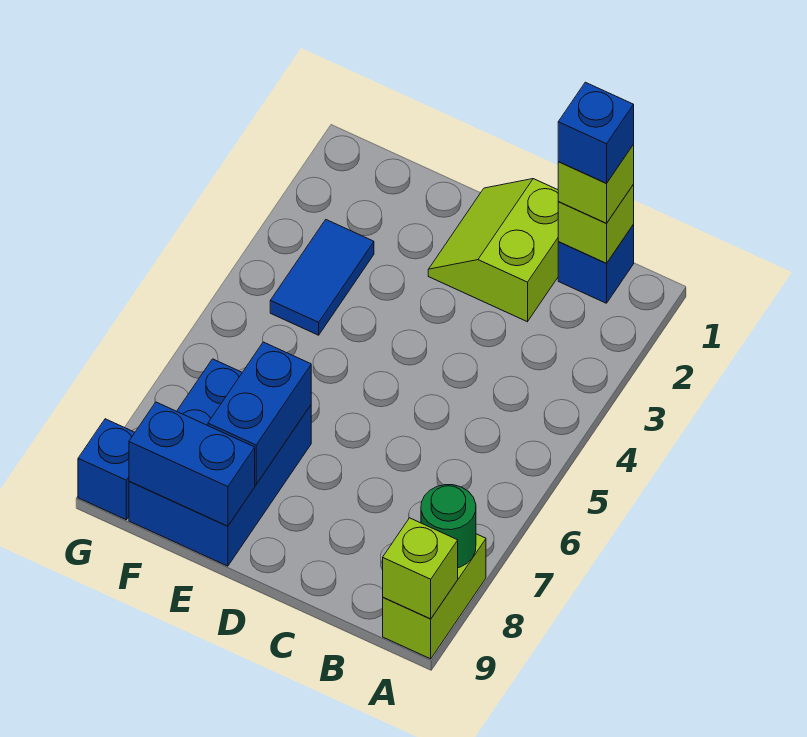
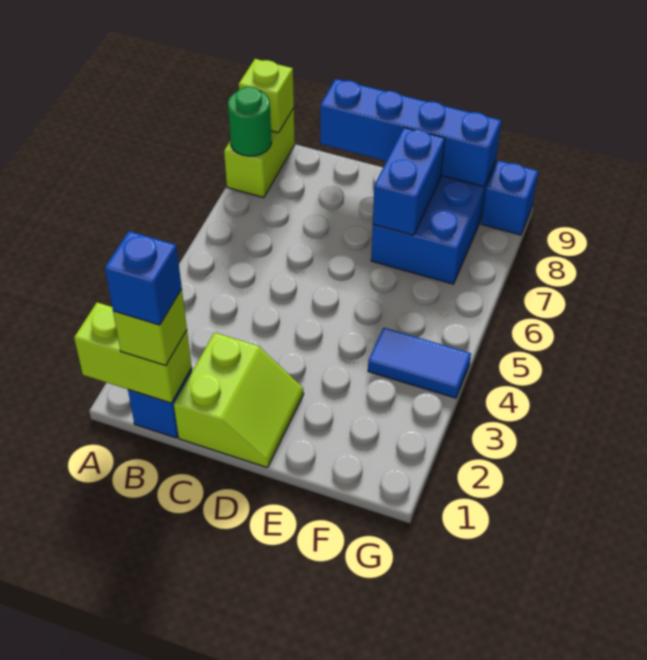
lime brick B1 level 2 -> lime brick A1:B1 level 2
blue brick E9:F9 level 2 -> blue brick C9:F9 level 2
blue tile F3:F4 level 1 -> blue tile F4:G4 level 1

